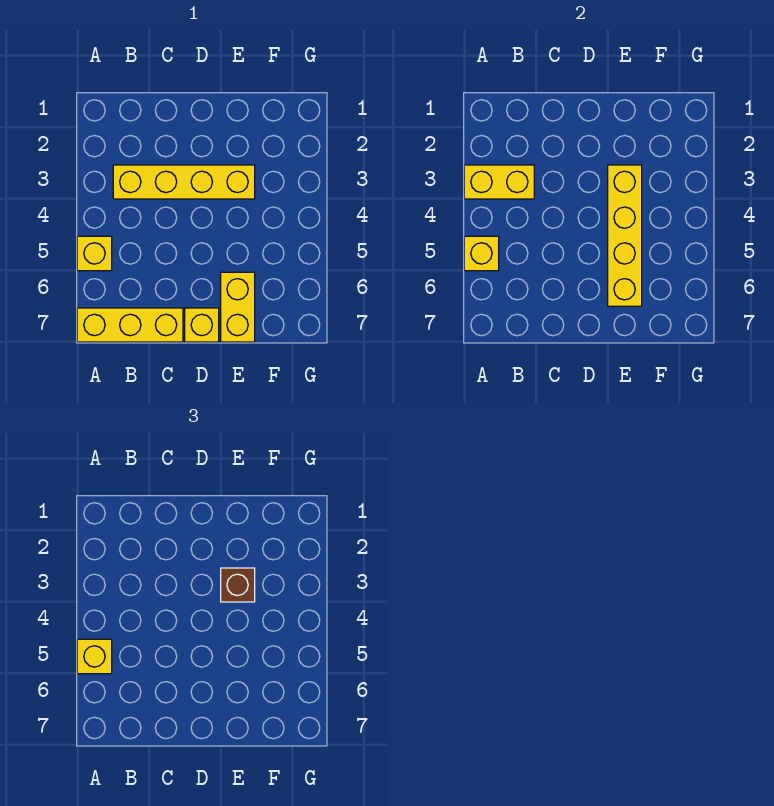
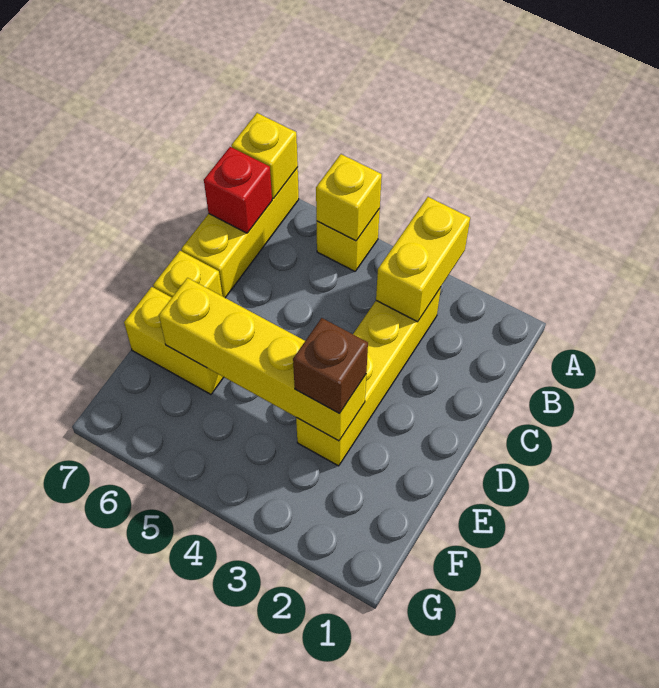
yellow brick A5 level 3 -> yellow brick A7 level 2
none -> red brick B7 level 2

